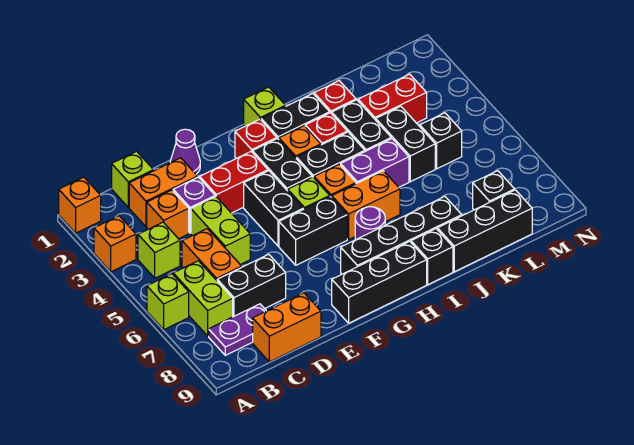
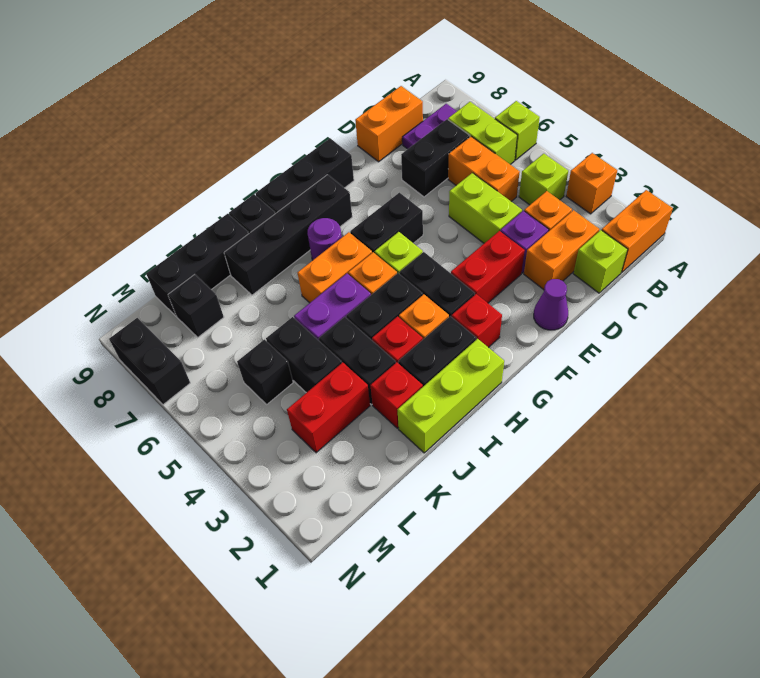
orange brick A1 level 1 -> orange brick A1:B1 level 1
black brick F4:F5 level 1 -> black brick N7:N8 level 1
lime brick H1 level 1 -> lime brick H1:J1 level 1

